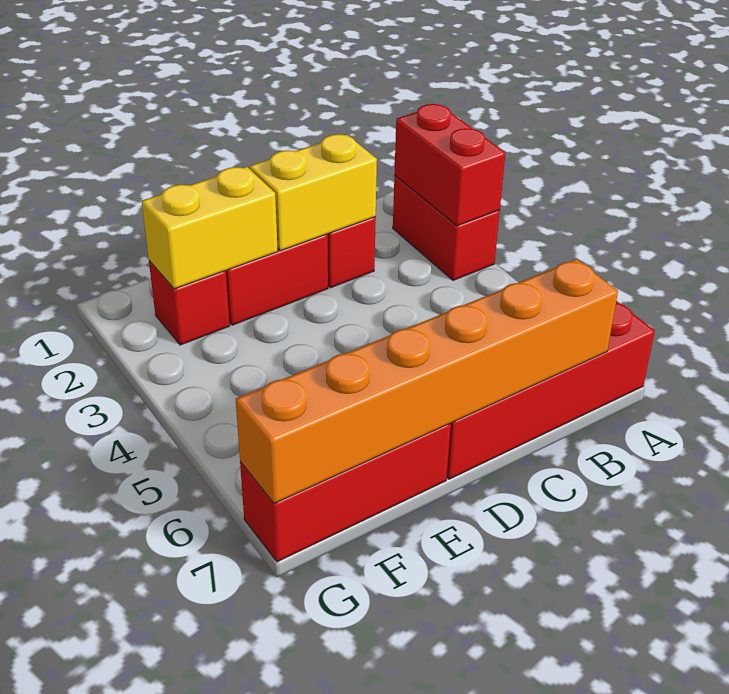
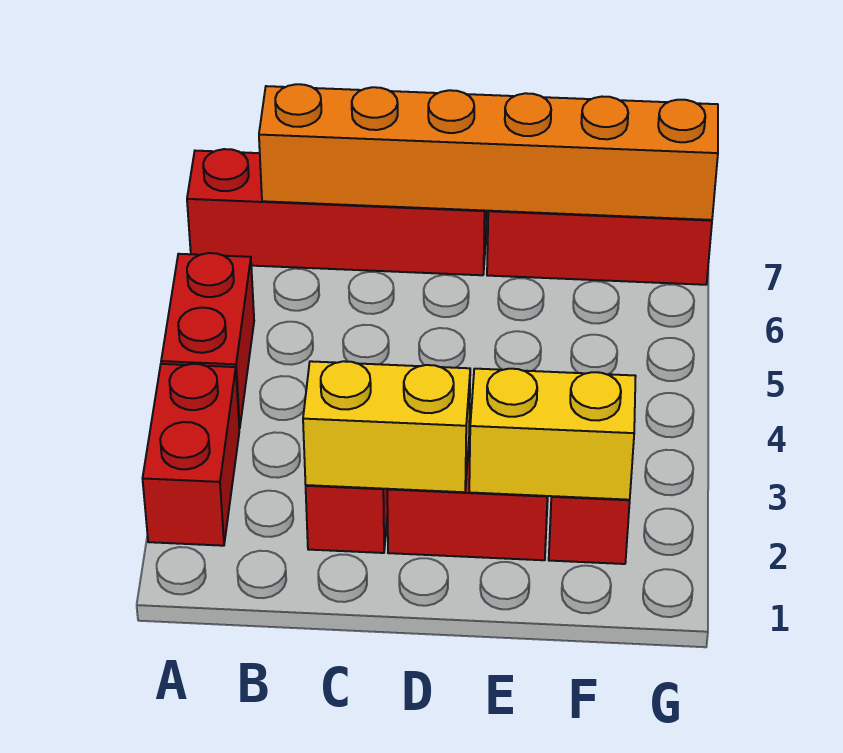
red brick A2:A3 level 2 -> red brick A4:A5 level 1

